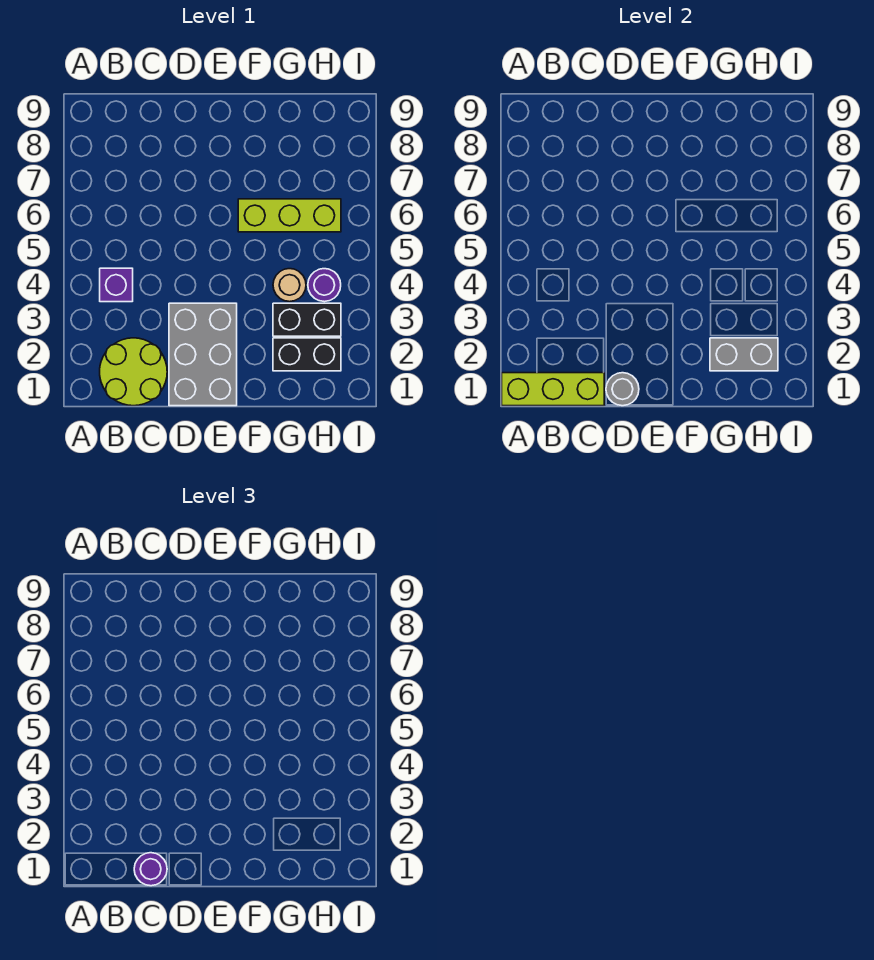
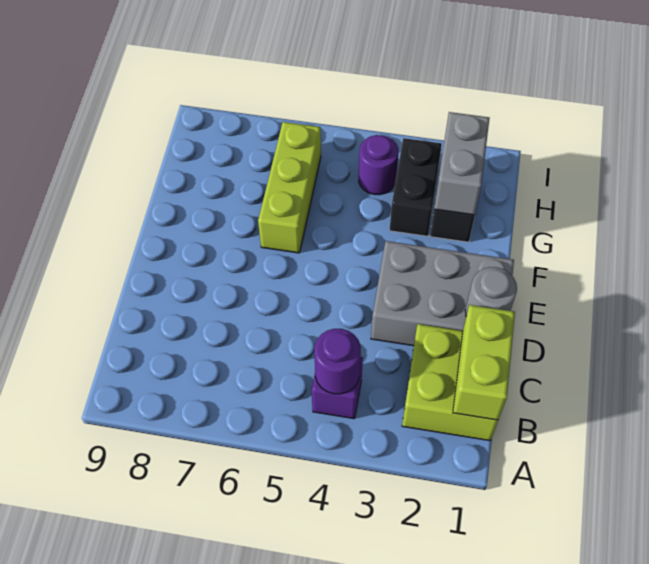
lime brick A1:C1 level 2 -> lime brick B1:C1 level 2
lime round brick B1:C2 level 1 -> lime brick B1:C2 level 1
purple round brick C1 level 3 -> purple round brick B4 level 2
tan round brick G4 level 1 -> none

